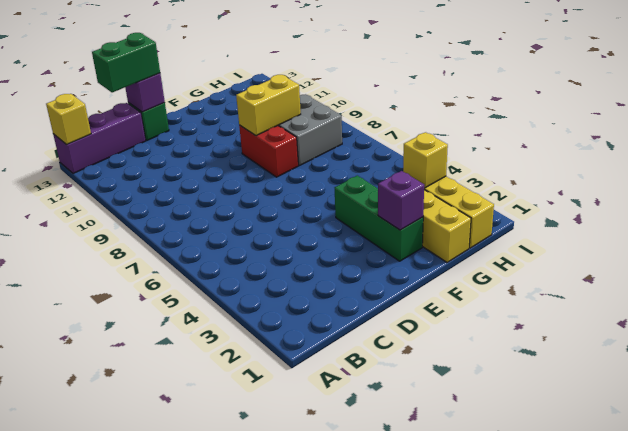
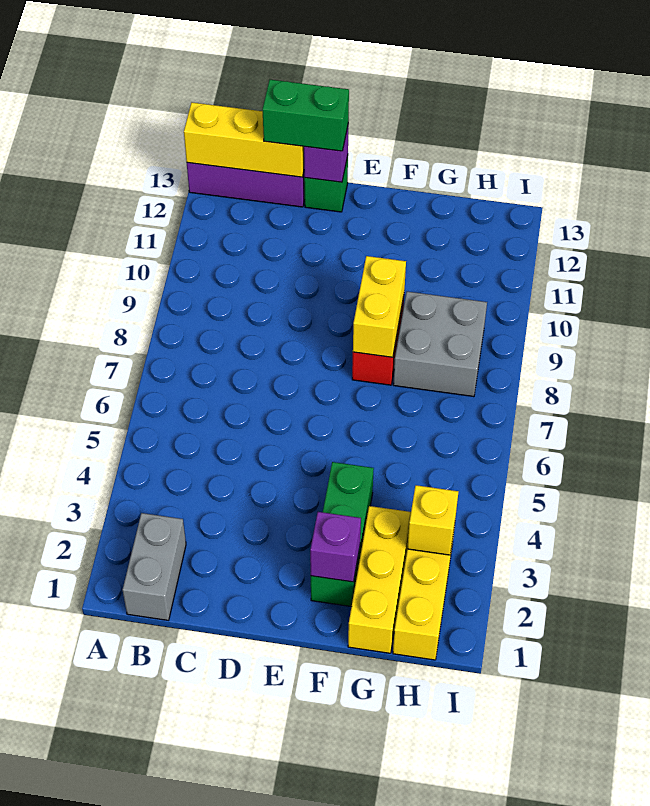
yellow brick A13 level 2 -> yellow brick A13:C13 level 2
none -> grey brick B1:B2 level 1
yellow brick F9:G9 level 2 -> yellow brick F8:F9 level 2

